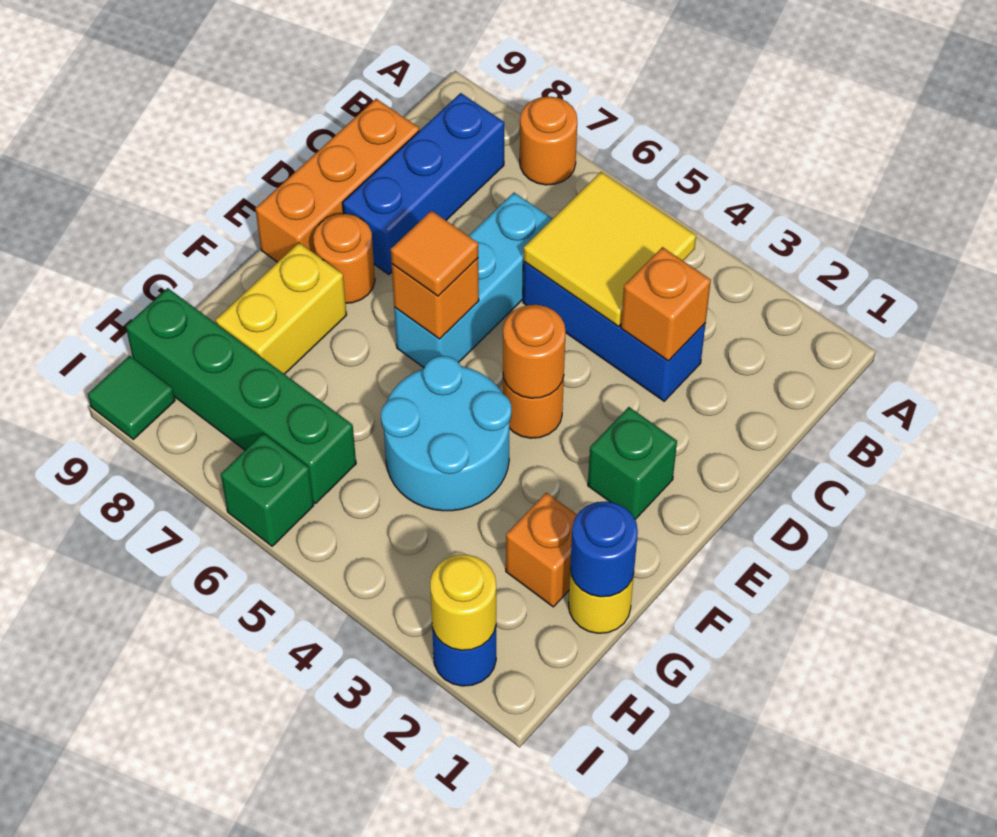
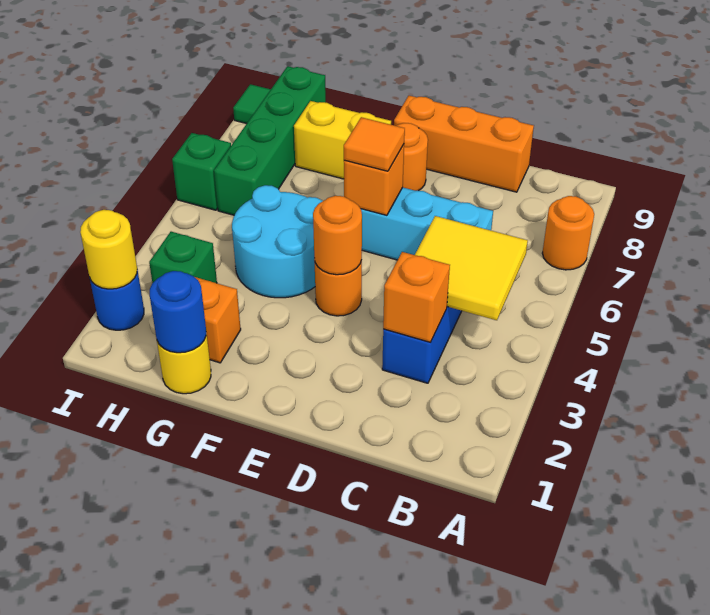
blue brick B8:D8 level 1 -> none
green brick E2 level 1 -> green brick H3 level 1

